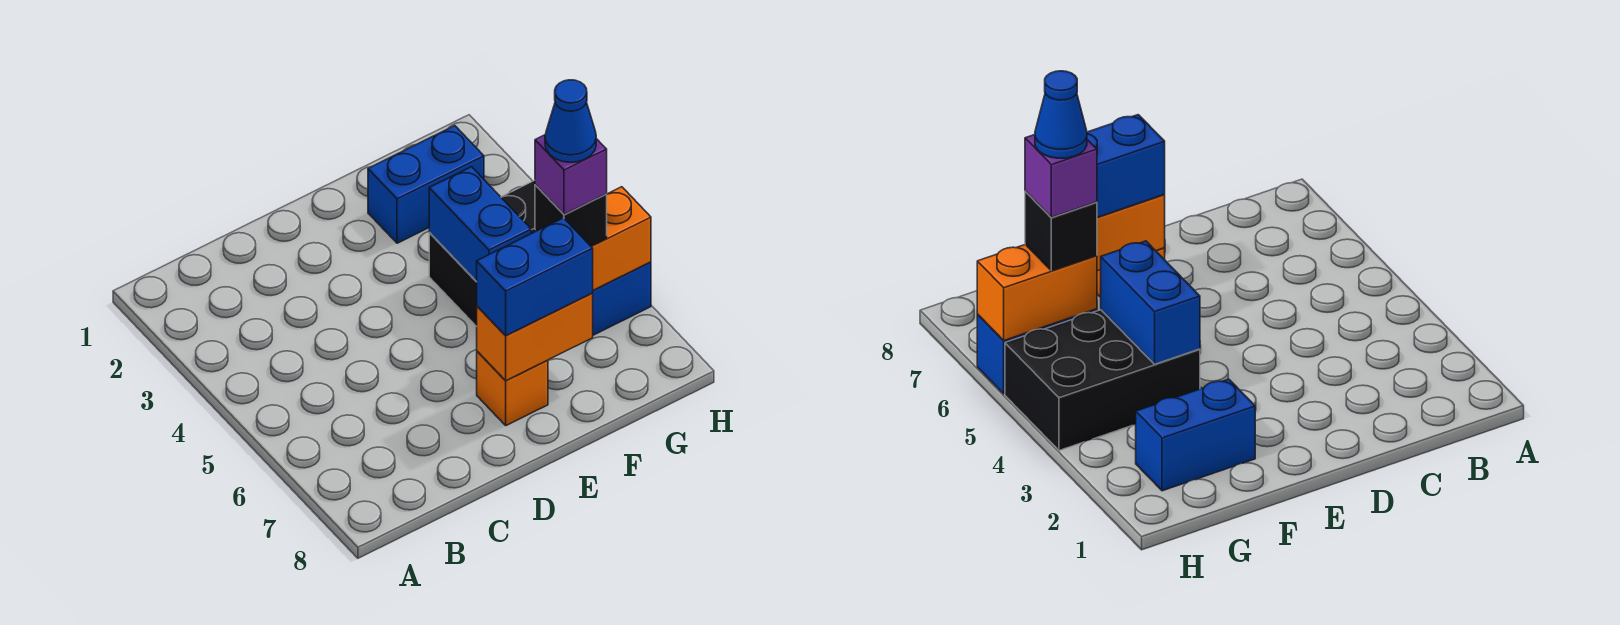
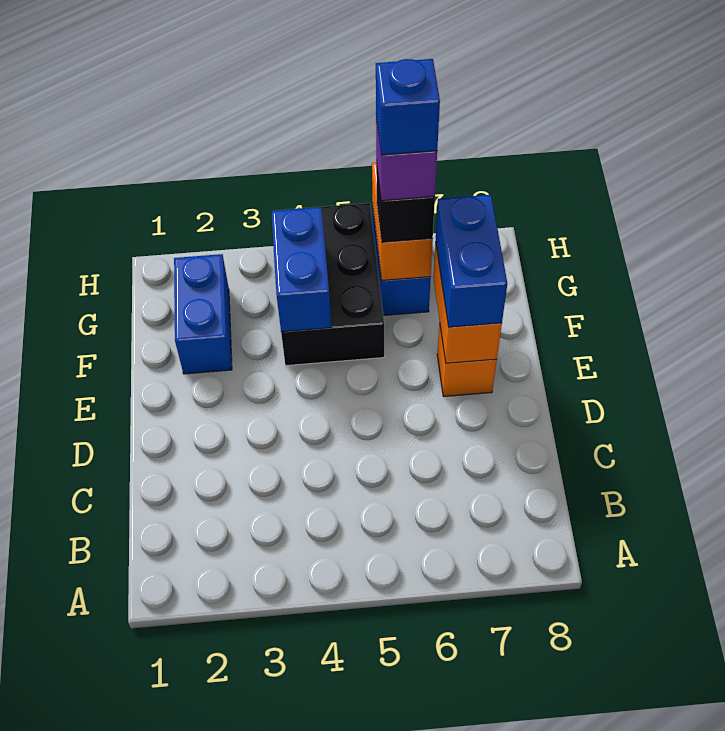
blue brick F4:F5 level 2 -> blue brick F4:G4 level 2
blue cone G6 level 5 -> blue brick G6 level 5

